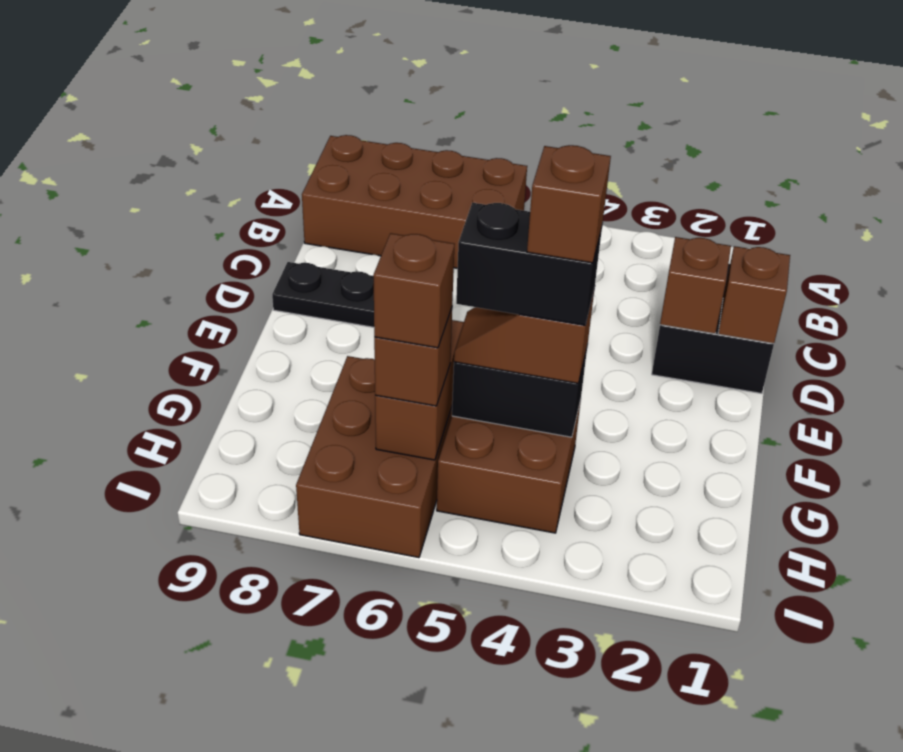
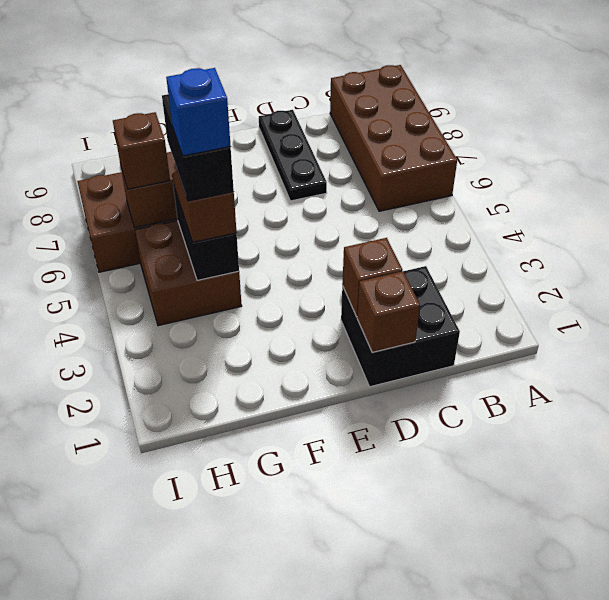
brown brick G4 level 5 -> blue brick G4 level 5
brown brick H6 level 4 -> none

